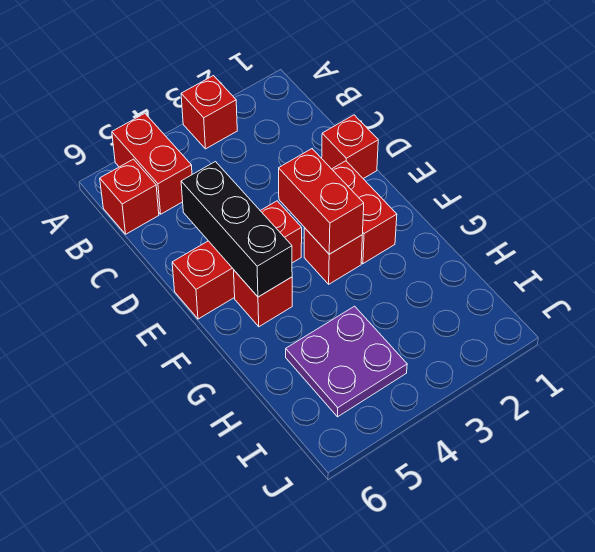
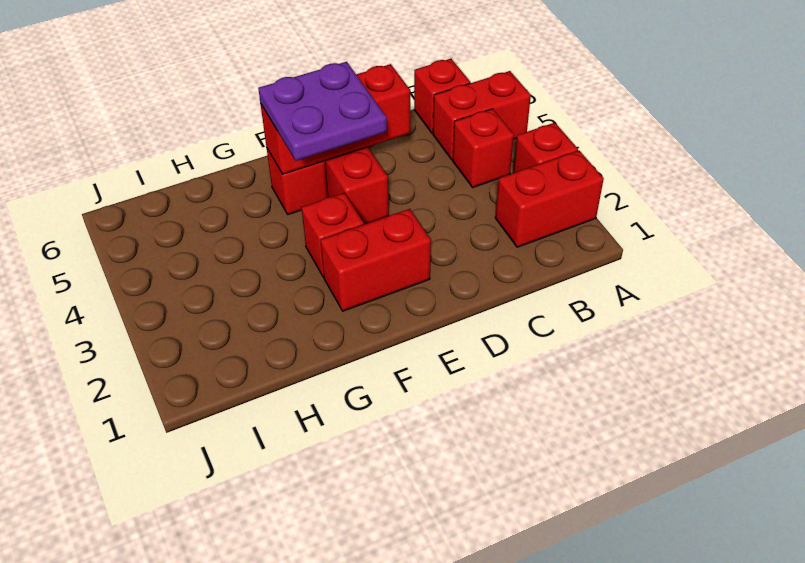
red brick D1 level 1 -> red brick B4 level 1
black brick D5:F5 level 2 -> red brick D5:F5 level 2
red brick E3:F3 level 2 -> red brick A2:B2 level 1
purple plate H4:I5 level 1 -> purple plate E4:F5 level 3

